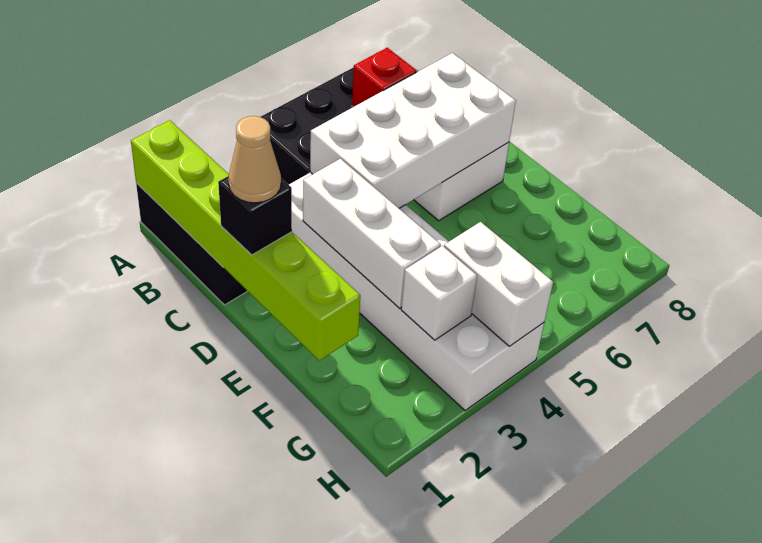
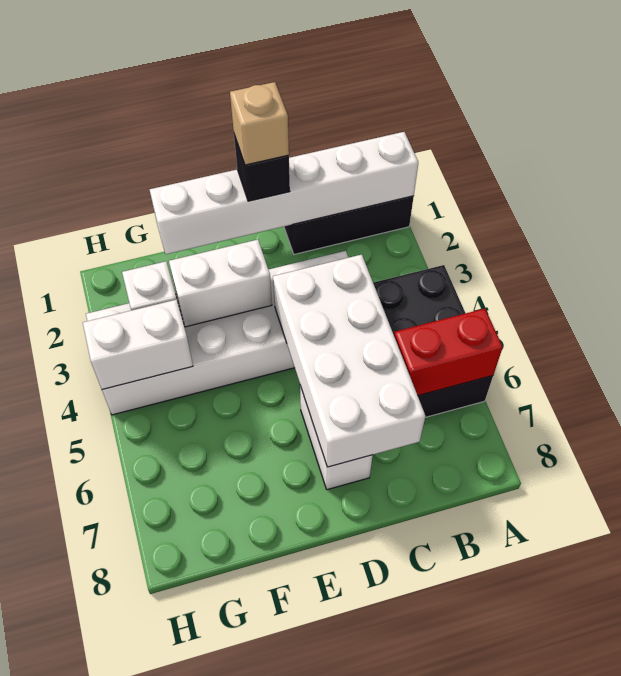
lime brick A1:F1 level 2 -> white brick A1:F1 level 2
red brick B6 level 2 -> red brick A6:B6 level 2
tan cone D1 level 4 -> tan brick D1 level 4
white brick D3:F3 level 2 -> white brick E3:F3 level 2

